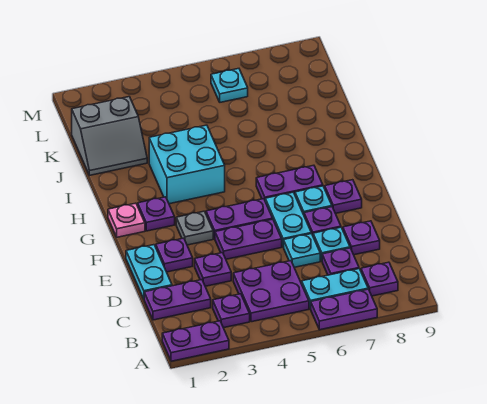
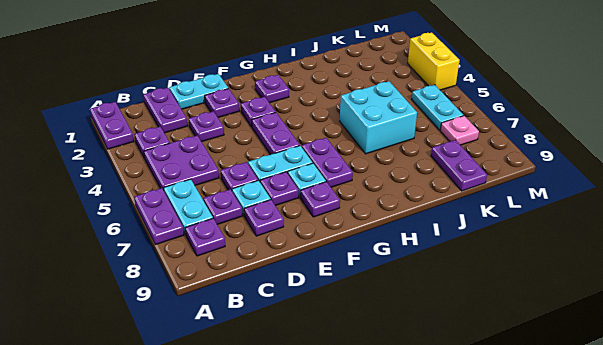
cyan plate D6 level 1 -> purple plate D6 level 1
purple plate E4:E5 level 1 -> purple plate K8:K9 level 1
grey plate F3 level 1 -> purple plate F3 level 1
pink plate G1 level 1 -> pink plate L7 level 1
cyan brick H3:I4 level 1 -> cyan brick I5:J6 level 1
grey slope J1:K2 level 1 top K -> none
cyan plate L6 level 1 -> cyan plate L5:L6 level 1
none -> yellow brick M3:M4 level 1

